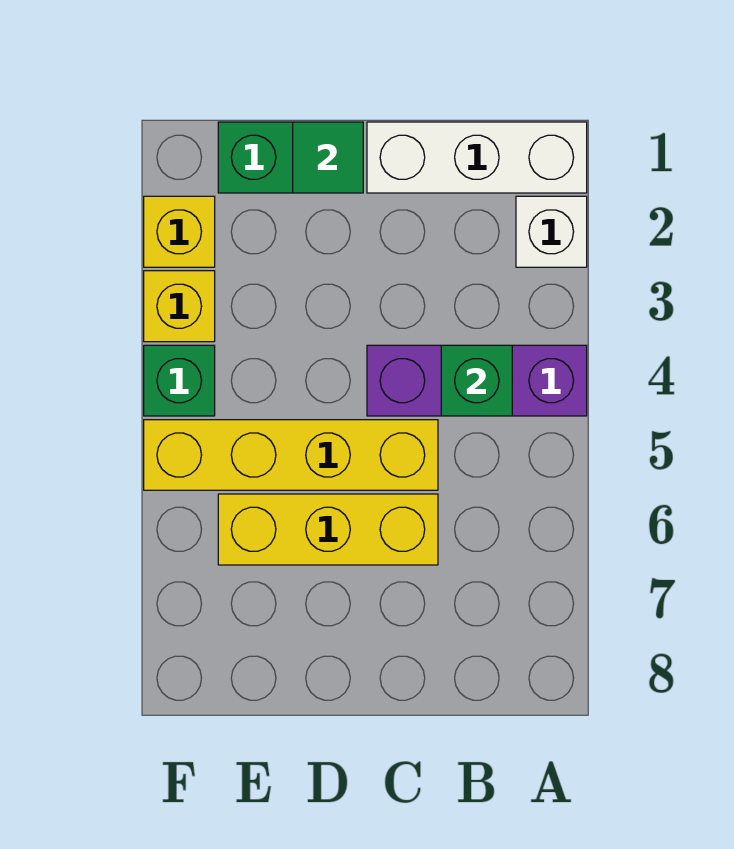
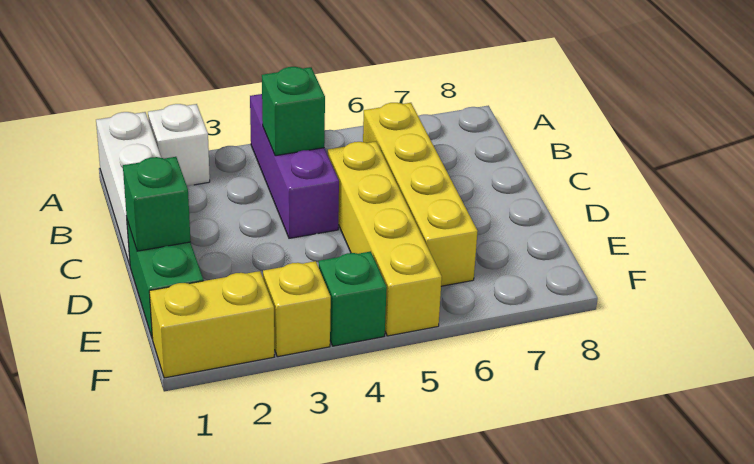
yellow brick C6:E6 level 1 -> yellow brick B6:E6 level 1
green tile D1 level 2 -> green brick D1 level 2
yellow brick F2 level 1 -> yellow brick F1:F2 level 1

